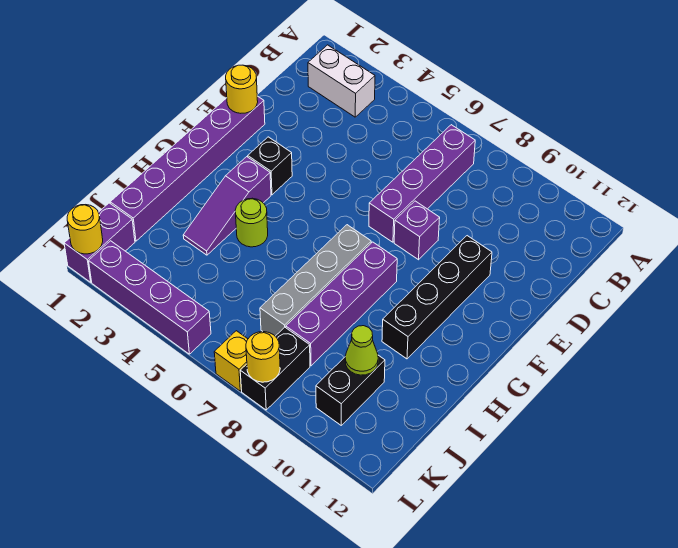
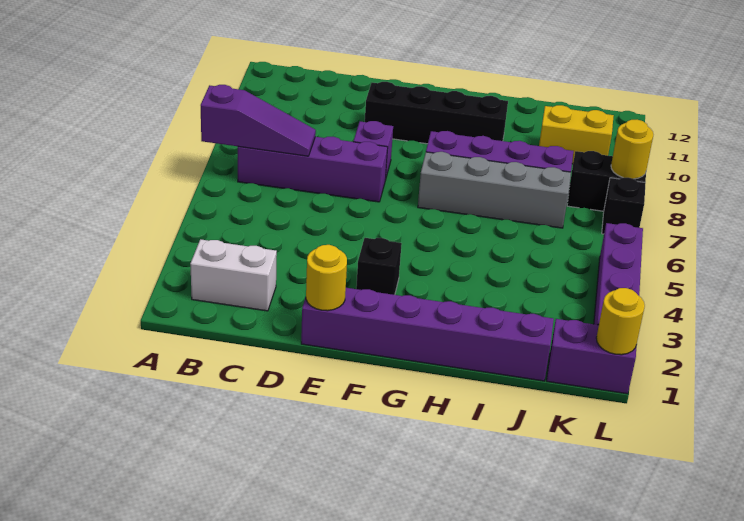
white brick B2:B3 level 1 -> white brick B2:C2 level 1
purple slope G3:I3 level 1 top G -> purple slope A7:C7 level 2 top A
lime round brick H4 level 1 -> none
black brick J10:K10 level 1 -> yellow brick J10:K10 level 1
lime cone J10 level 2 -> none
yellow brick L7 level 1 -> black brick L7 level 1

